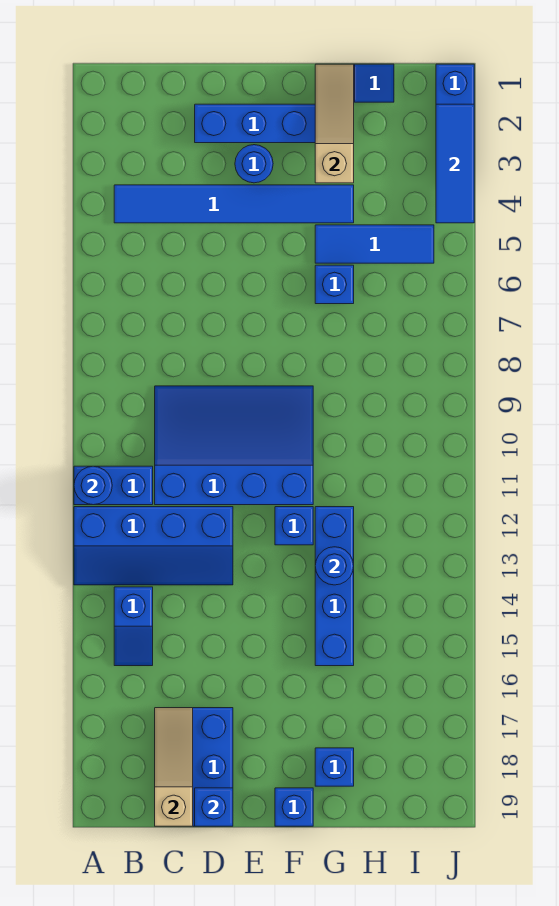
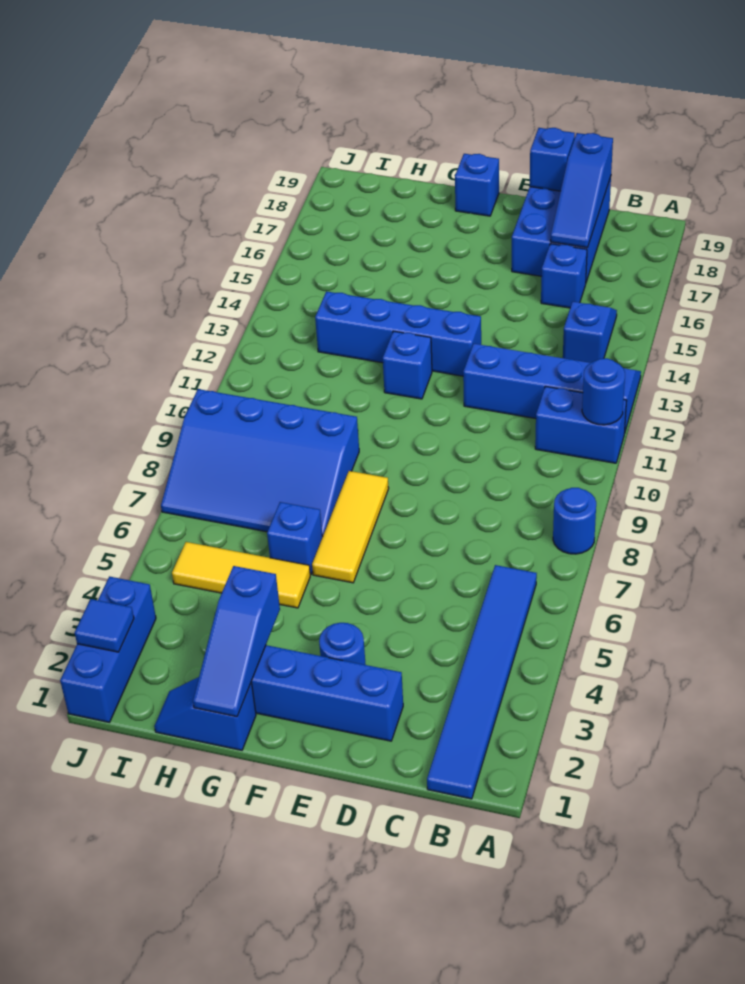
blue tile B4:G4 level 1 -> blue tile B1:B6 level 1
blue slope C9:F11 level 1 top 11 -> blue slope G7:J9 level 1 top 9
tan slope C17:C19 level 2 top 19 -> blue slope C17:C19 level 2 top 19
none -> yellow tile F6:F8 level 1
tan slope G1:G3 level 2 top 3 -> blue slope G1:G3 level 2 top 3
blue tile G5:I5 level 1 -> yellow tile G5:I5 level 1
blue brick G12:G15 level 1 -> blue brick E13:H13 level 1
blue round brick G13 level 2 -> blue round brick A8 level 1
blue brick G18 level 1 -> blue brick C16 level 1
blue tile J2:J4 level 2 -> blue tile J2 level 2

